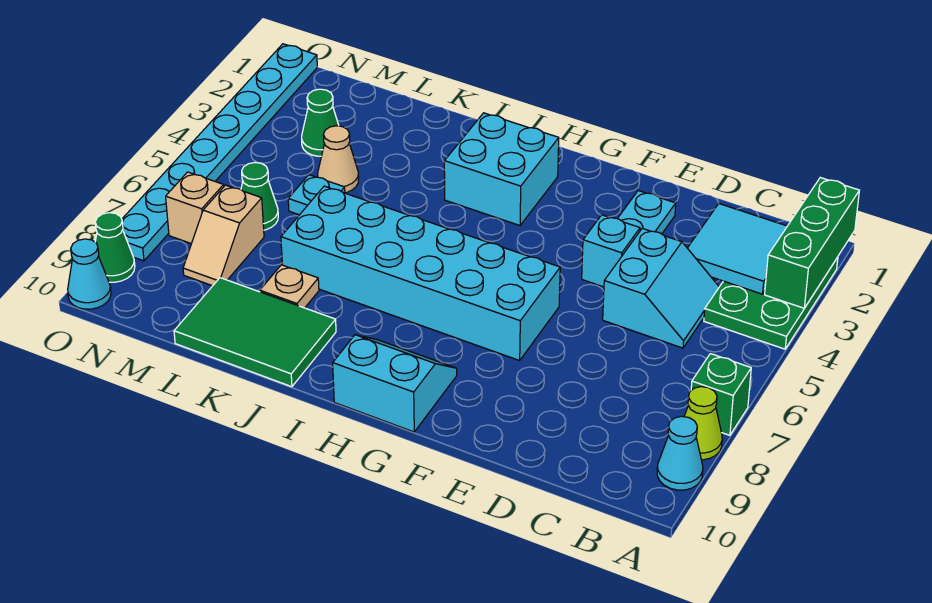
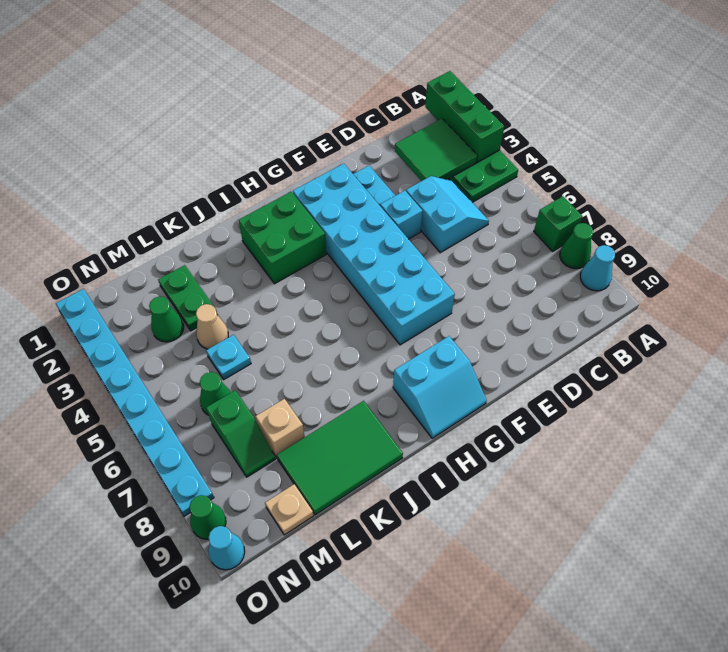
lime cone A8 level 1 -> green cone A8 level 1
cyan tile B2:C3 level 2 -> green tile B2:C3 level 2
cyan brick F6:K7 level 1 -> cyan brick F2:G7 level 1
cyan slope G9:H10 level 1 top 10 -> cyan slope G9:H10 level 1 top 9
cyan brick H2:I3 level 1 -> green brick H2:I3 level 1
tan plate K8 level 1 -> tan plate M10 level 1
none -> green plate L2:L3 level 1
tan slope M7:M8 level 1 top 7 -> green slope M7:M8 level 1 top 7
tan brick N7 level 1 -> tan brick L8 level 1

